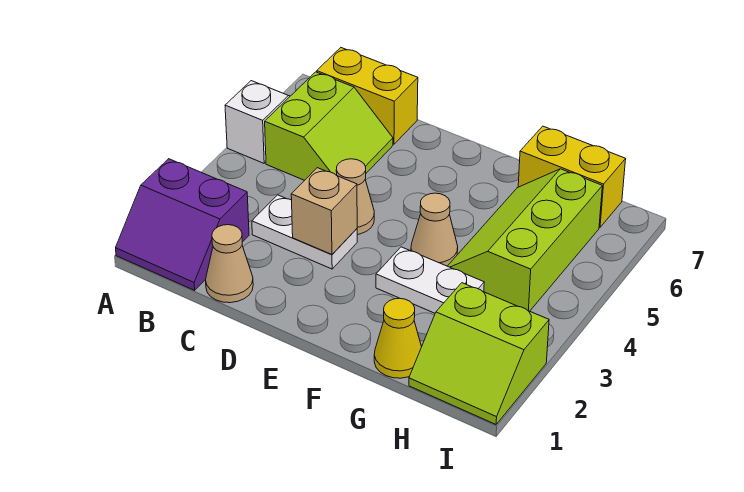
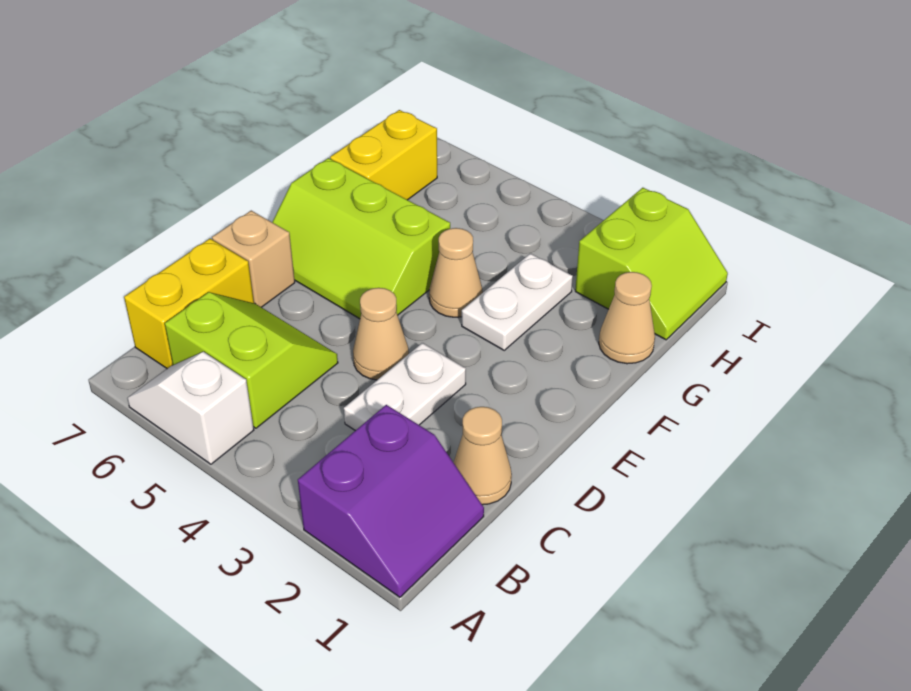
tan brick D3 level 2 -> tan brick D7 level 1
yellow cone G1 level 1 -> tan cone G1 level 1
lime slope G4:H6 level 1 top H -> lime slope E5:F7 level 1 top F

